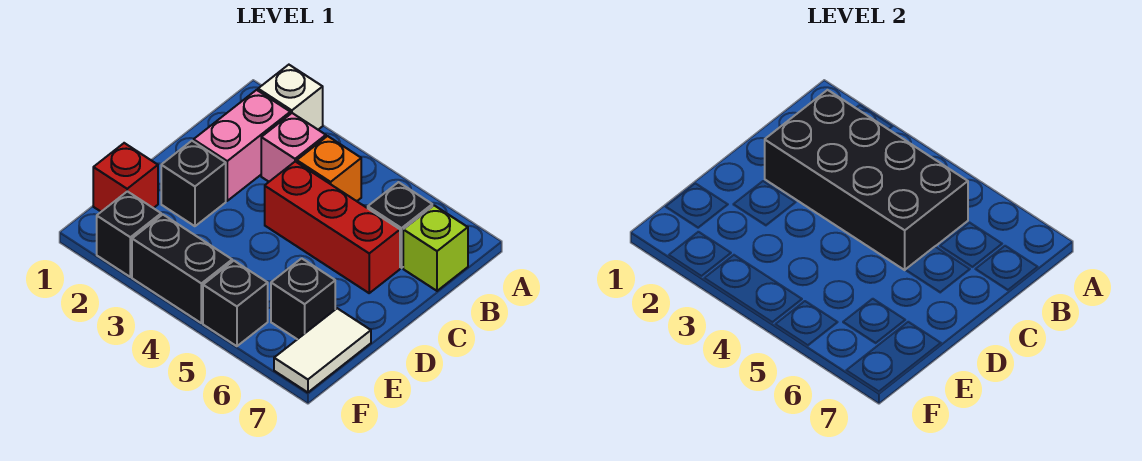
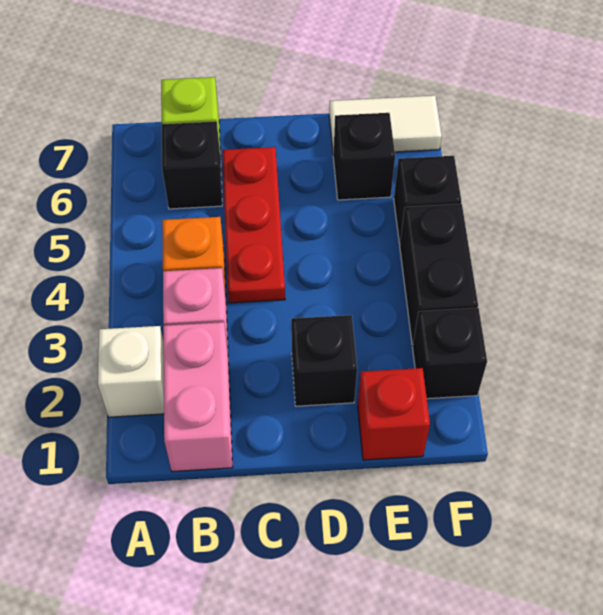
pink brick B2:C2 level 1 -> pink brick B1:B2 level 1
black brick B2:C5 level 2 -> none
red brick C4:C6 level 1 -> red plate C4:C6 level 1

